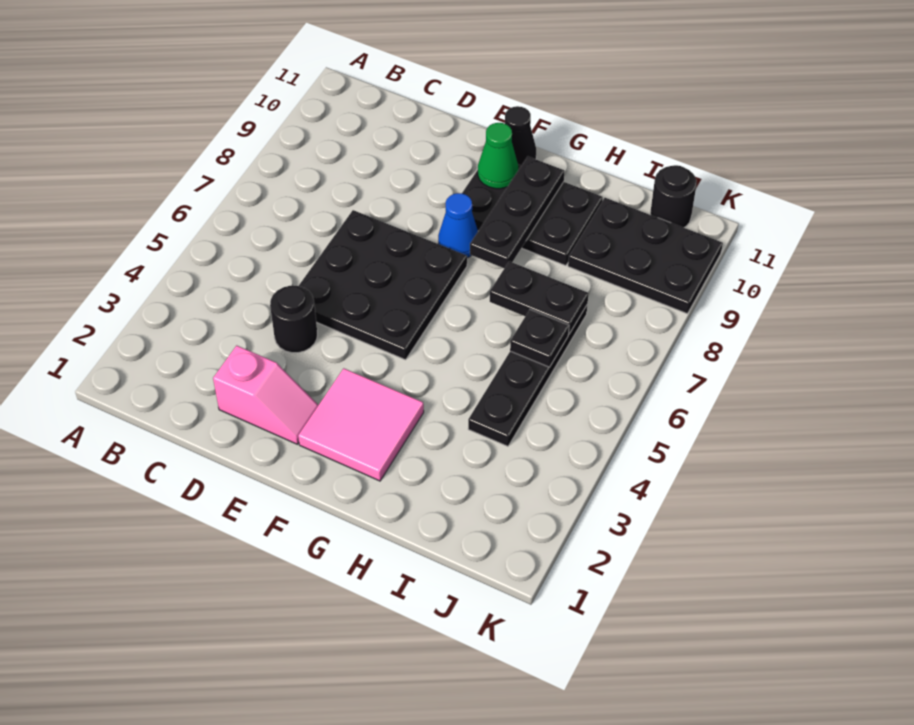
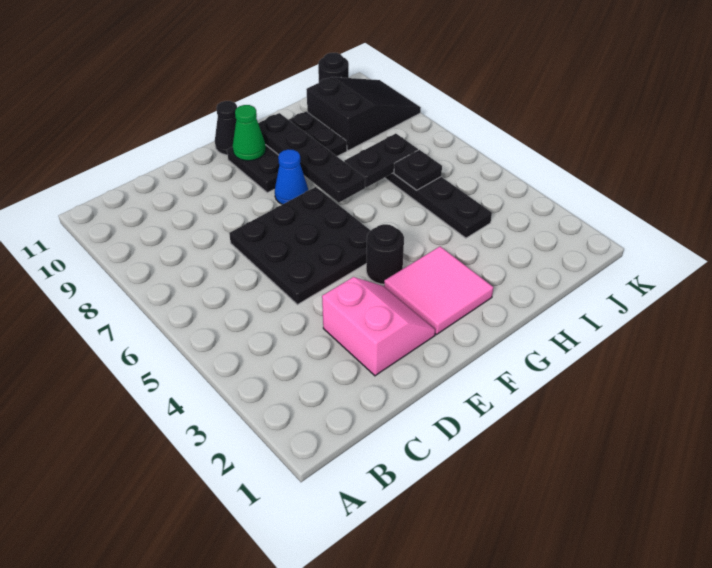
pink slope D2:E2 level 1 top D -> pink slope D2:E3 level 1 top D
black round brick D4 level 1 -> black round brick F4 level 1
black plate G8:G10 level 2 -> black plate G7:G10 level 2
black plate I9:K10 level 1 -> black slope I9:K10 level 1 top I

